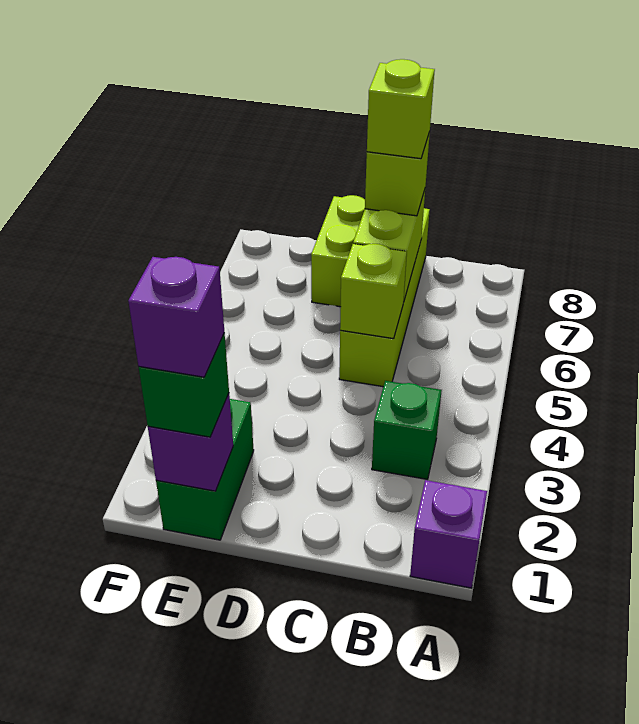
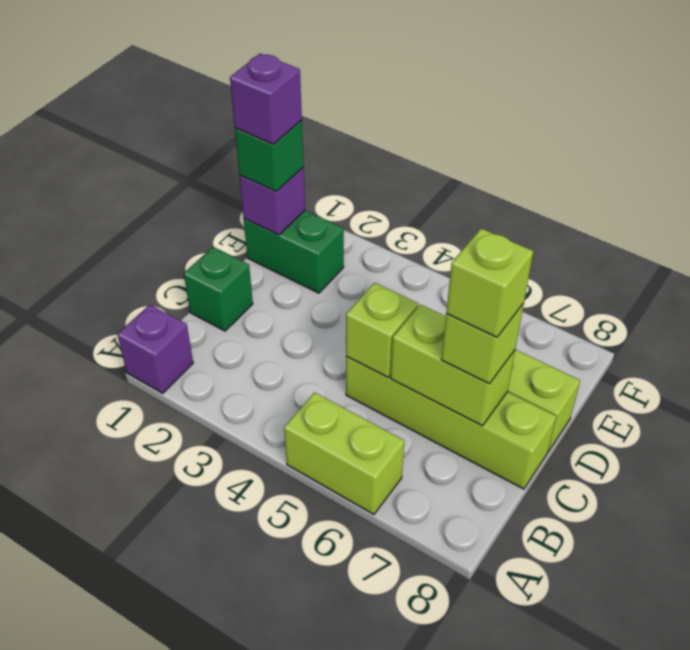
none -> lime brick A5:A6 level 1
green brick B3 level 1 -> green brick C1 level 1

